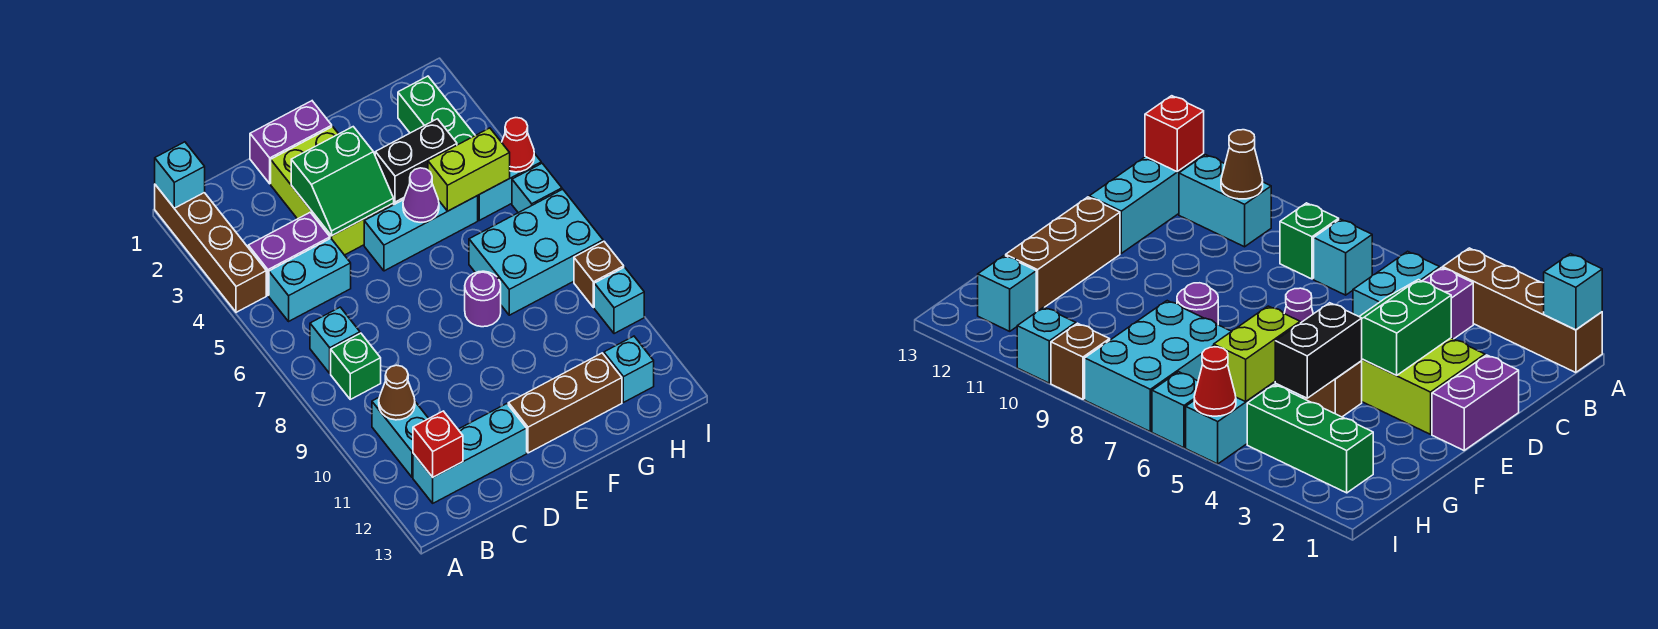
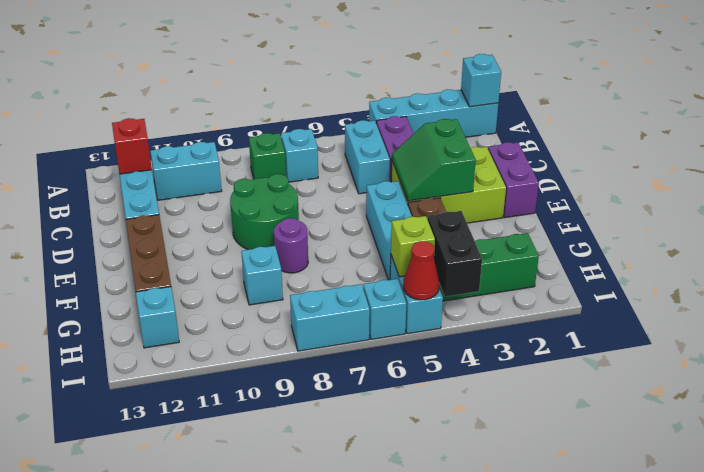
brown brick A1:A4 level 1 -> cyan brick A1:A4 level 1
brown cone B10 level 2 -> none
none -> green round brick D8:E9 level 1
black brick F4:G4 level 2 -> black brick H4:I4 level 2
purple cone F5 level 2 -> none
lime brick G5:H5 level 2 -> lime brick H5 level 2
cyan brick G7:I8 level 1 -> cyan brick I7:I8 level 1
brown brick I9 level 1 -> none
cyan brick I10 level 1 -> cyan brick G9 level 1

